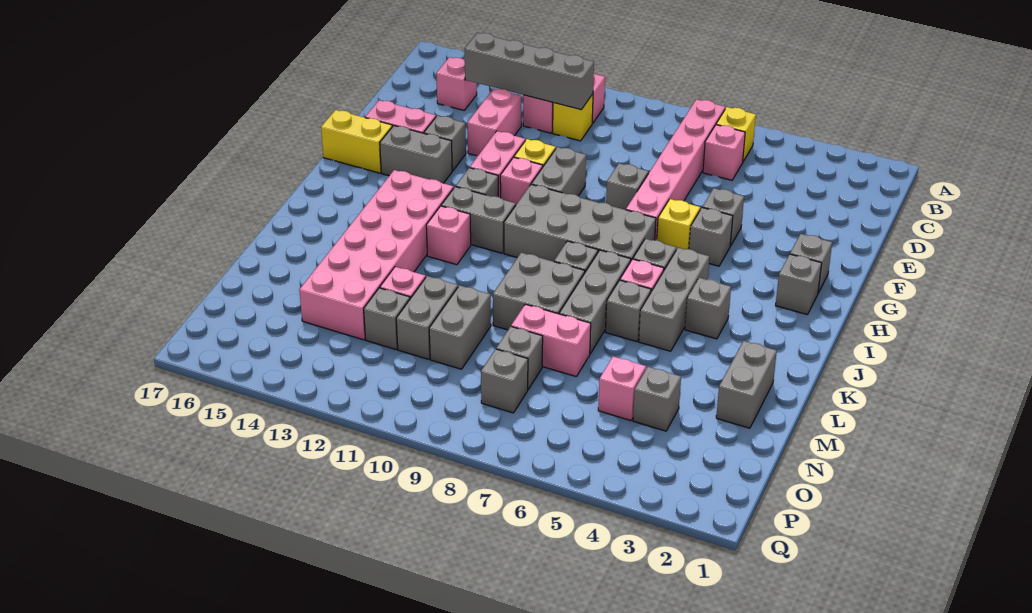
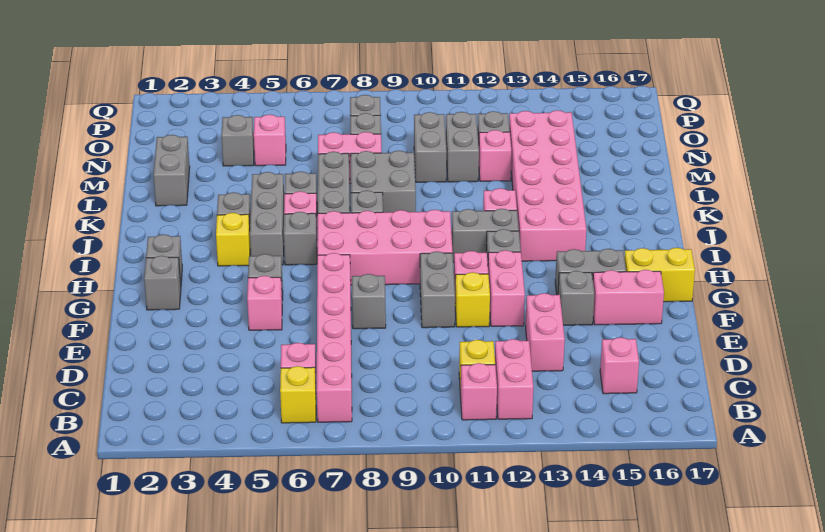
grey brick C11:C14 level 2 -> none
grey brick F5 level 1 -> pink brick F5 level 1
yellow brick G6 level 1 -> yellow brick I4 level 1
grey brick H7:I10 level 1 -> pink brick H7:I10 level 1

